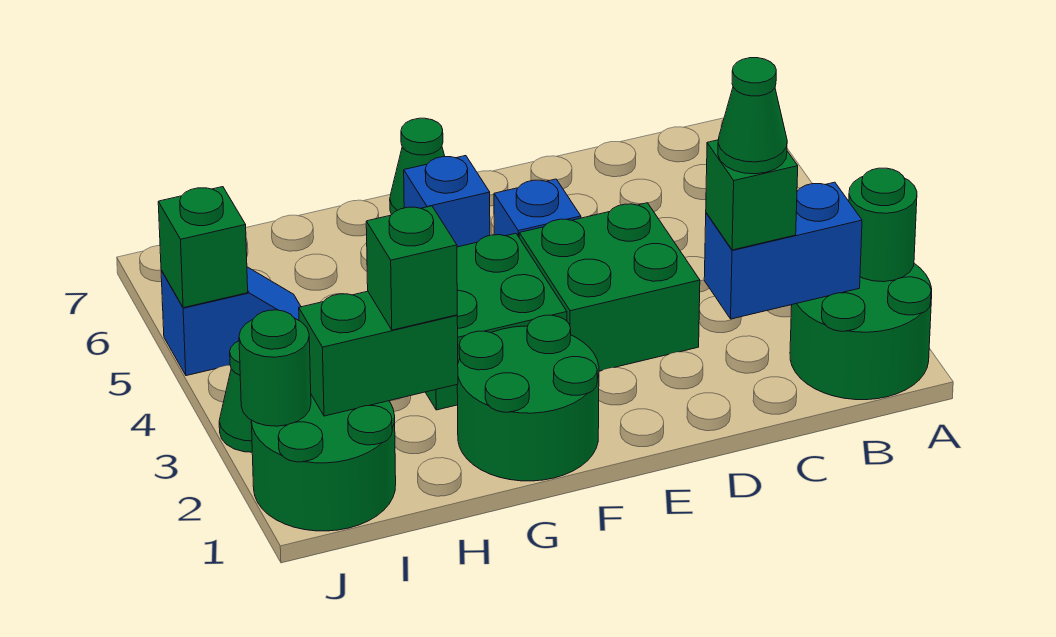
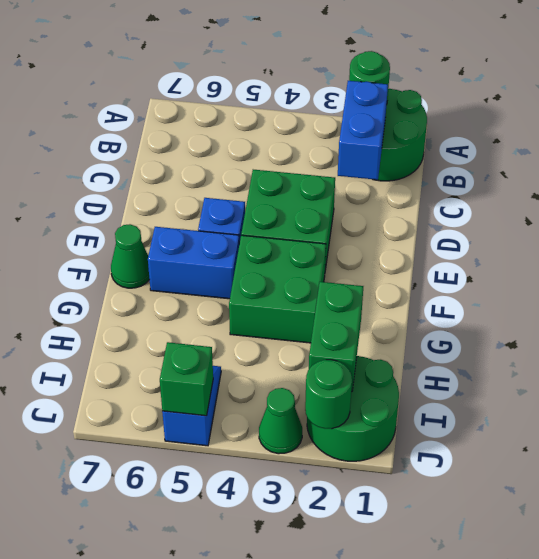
green brick C2 level 3 -> none
green cone C2 level 4 -> none
green round brick F1:G2 level 1 -> none
blue brick F6 level 1 -> blue brick F5:F6 level 1
green brick H2 level 3 -> none

